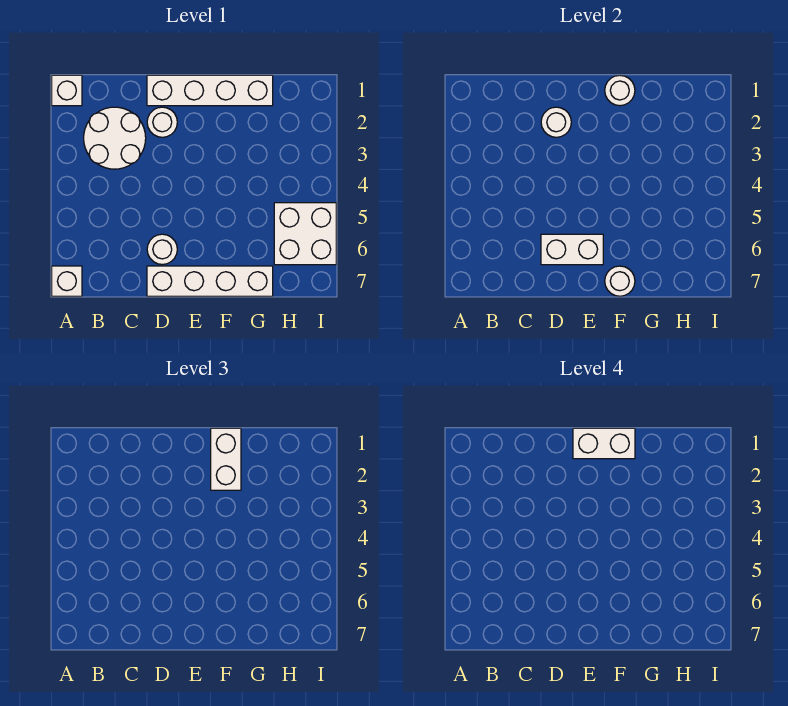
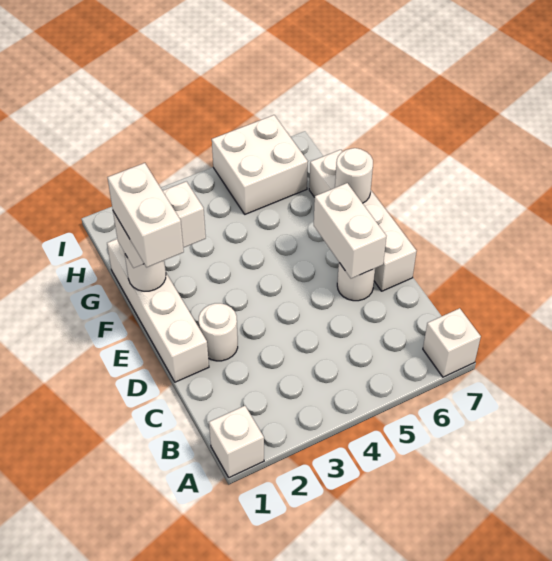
white round brick B2:C3 level 1 -> none
white round brick D2 level 2 -> none

